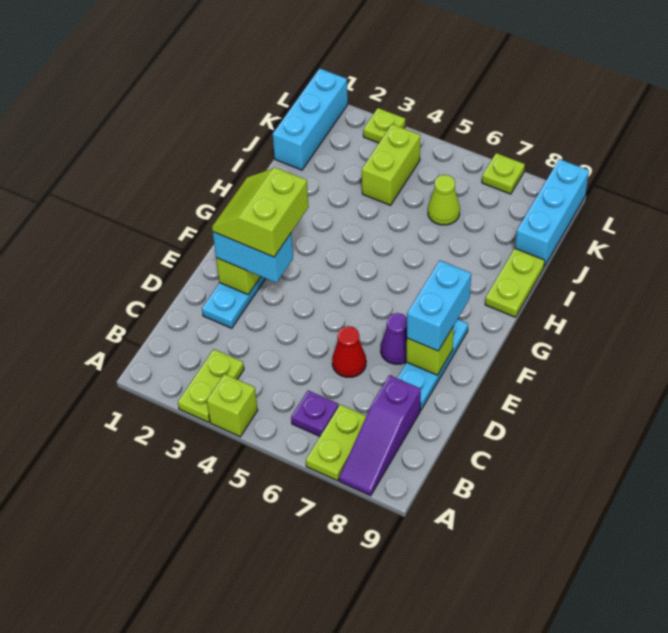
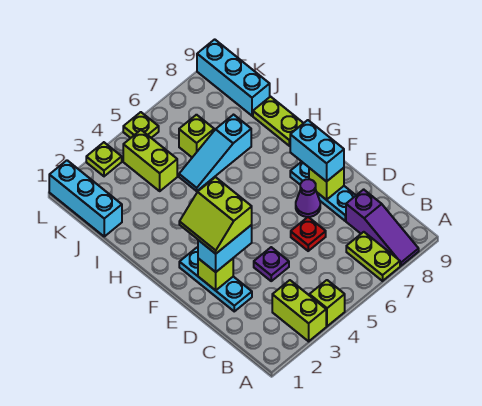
lime plate A3:B3 level 1 -> lime brick A3:B3 level 1
purple plate B6 level 1 -> purple plate D4 level 1
red cone D6 level 1 -> red plate D6 level 1
none -> cyan slope I5:I7 level 1 top 7
lime cone J6 level 1 -> lime brick J6 level 1
lime plate L7 level 1 -> lime plate L5 level 1

